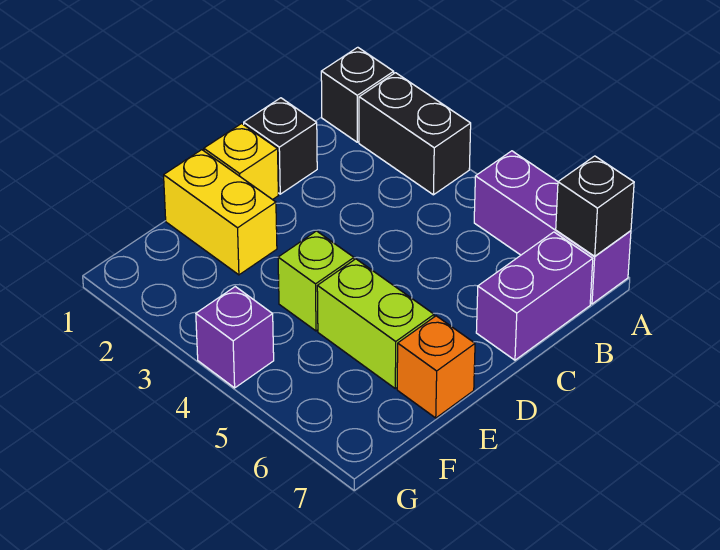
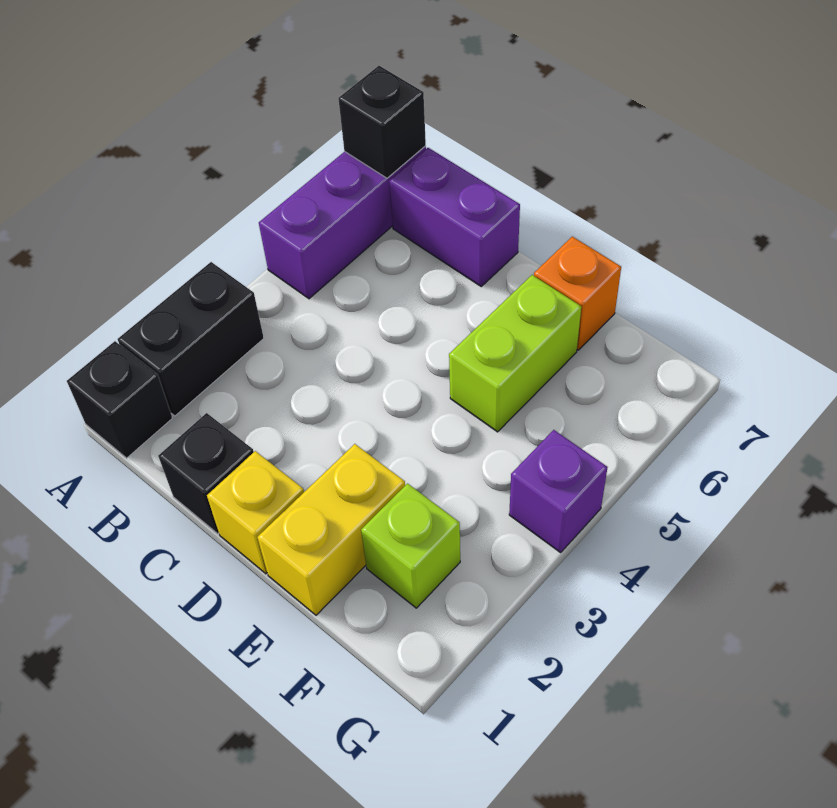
lime brick E4 level 1 -> lime brick F2 level 1

